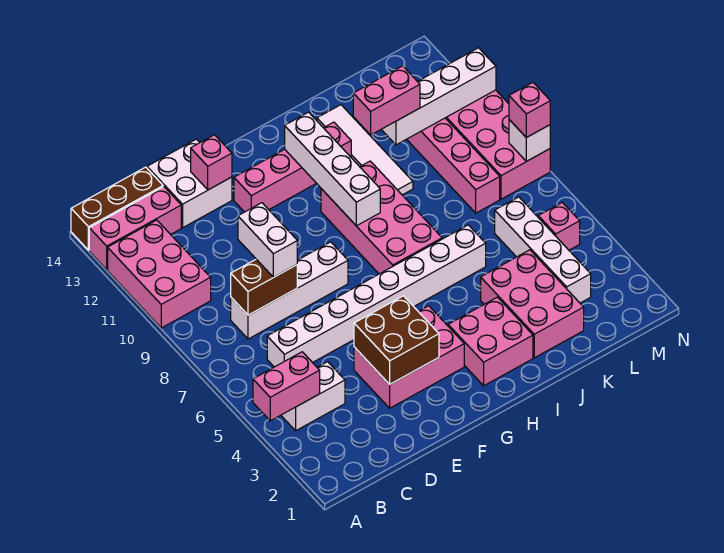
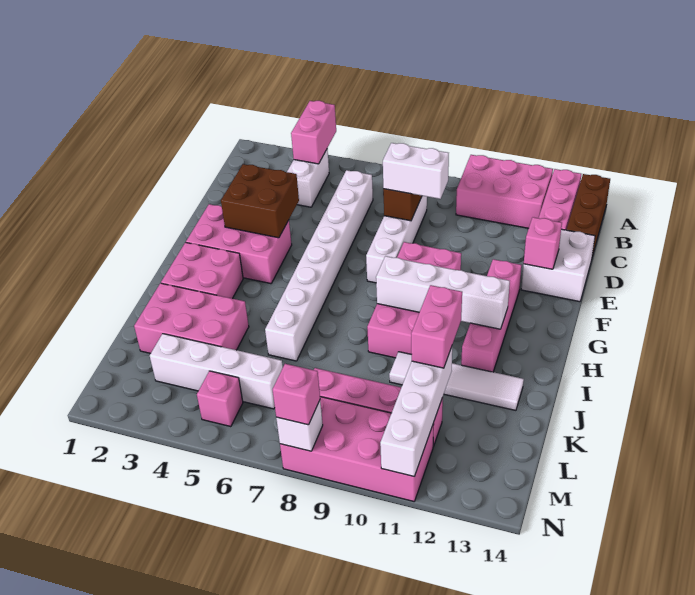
pink brick E3:G4 level 1 -> pink brick F2:G4 level 1
pink brick H7:I10 level 1 -> pink brick F9:I10 level 1

